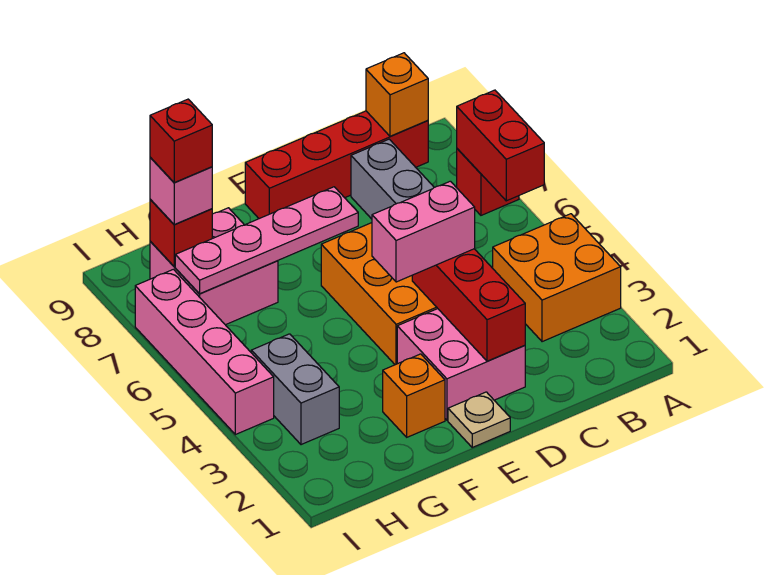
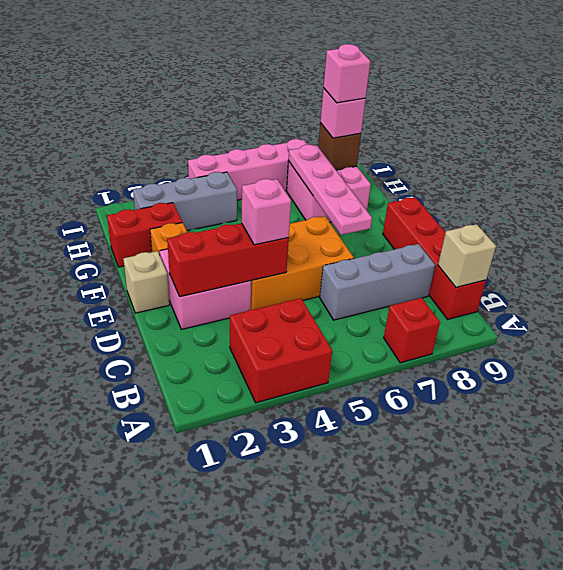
orange brick A3:B4 level 1 -> red brick A3:B4 level 1
red brick A6:A7 level 2 -> red brick G1:G2 level 1
orange brick B9 level 2 -> tan brick B9 level 2
pink brick D4:E4 level 3 -> pink brick D4 level 3
tan plate E1 level 1 -> tan brick E1 level 1
grey brick H3:H4 level 1 -> grey brick H2:H4 level 1
red brick H8 level 2 -> brown brick H8 level 2
red brick H8 level 4 -> pink brick H8 level 4

